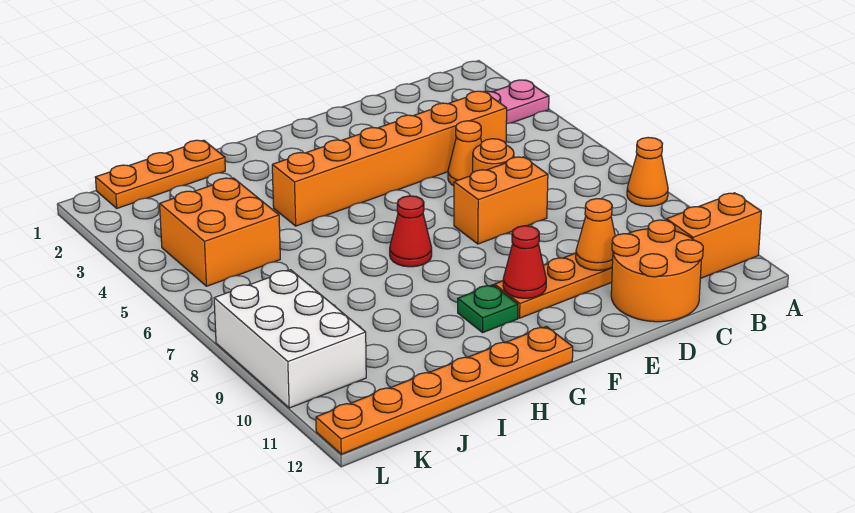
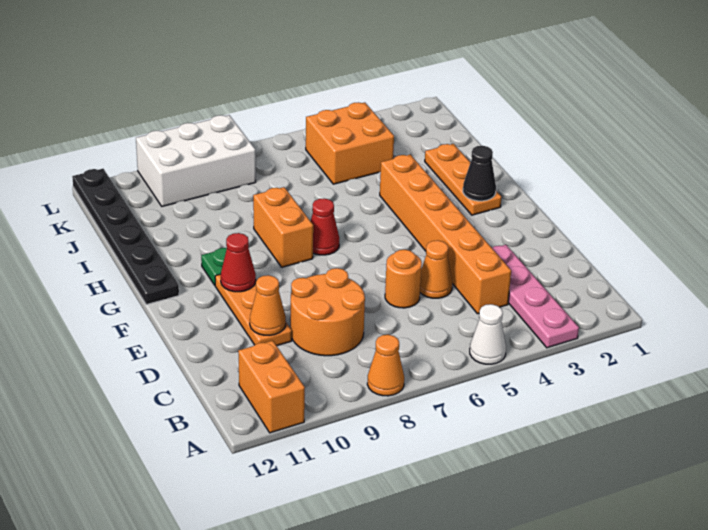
none -> white cone A5 level 1
orange round brick C11:D12 level 1 -> orange round brick C8:D9 level 1
orange brick D7:E7 level 1 -> orange brick G8:H8 level 1
none -> black cone G2 level 2
orange plate G12:L12 level 1 -> black plate G12:L12 level 1
orange plate I1:K1 level 1 -> orange plate G2:I2 level 1

